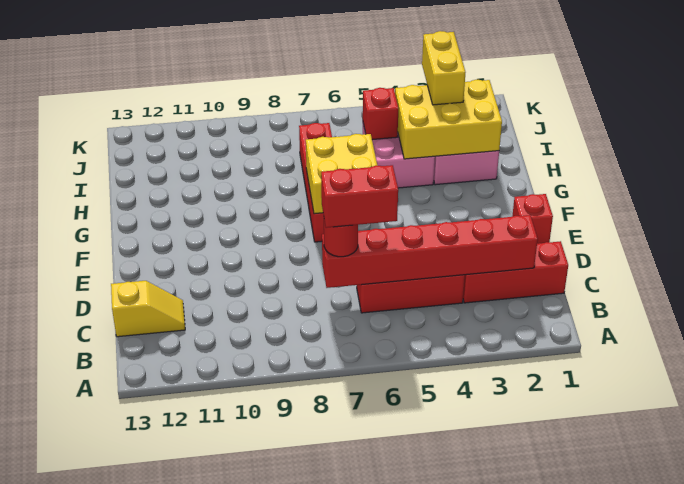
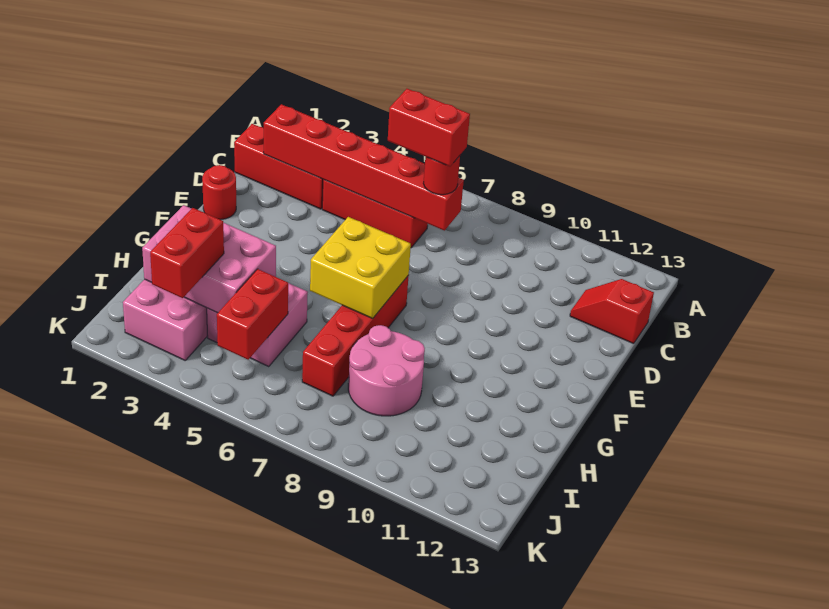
yellow slope C12:C13 level 1 top 13 -> red slope C12:C13 level 1 top 13
red brick E1 level 1 -> red round brick E1 level 1
yellow brick H2:I4 level 2 -> pink brick H2:I4 level 2
none -> pink round brick H8:I9 level 1
yellow brick I3:J3 level 3 -> red brick I3:J3 level 3
red brick I5 level 2 -> red brick I5:J5 level 2

